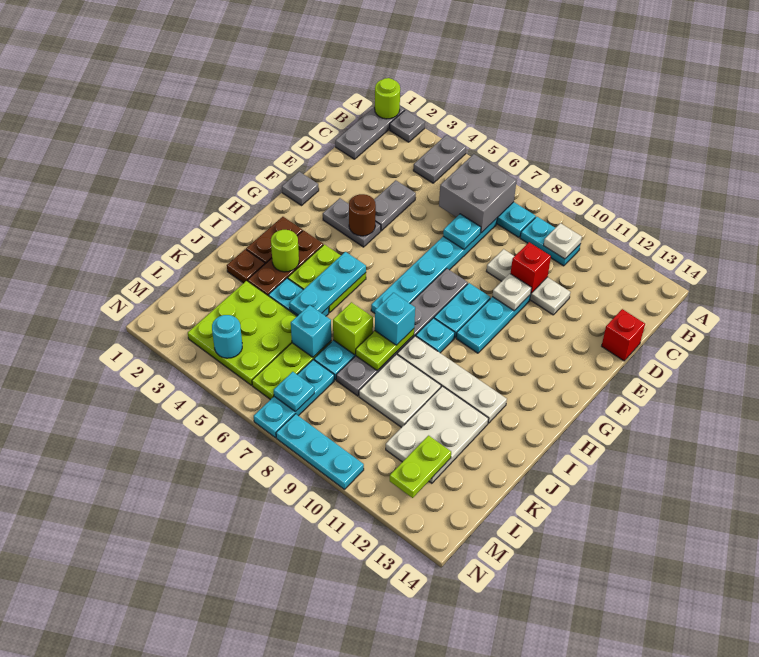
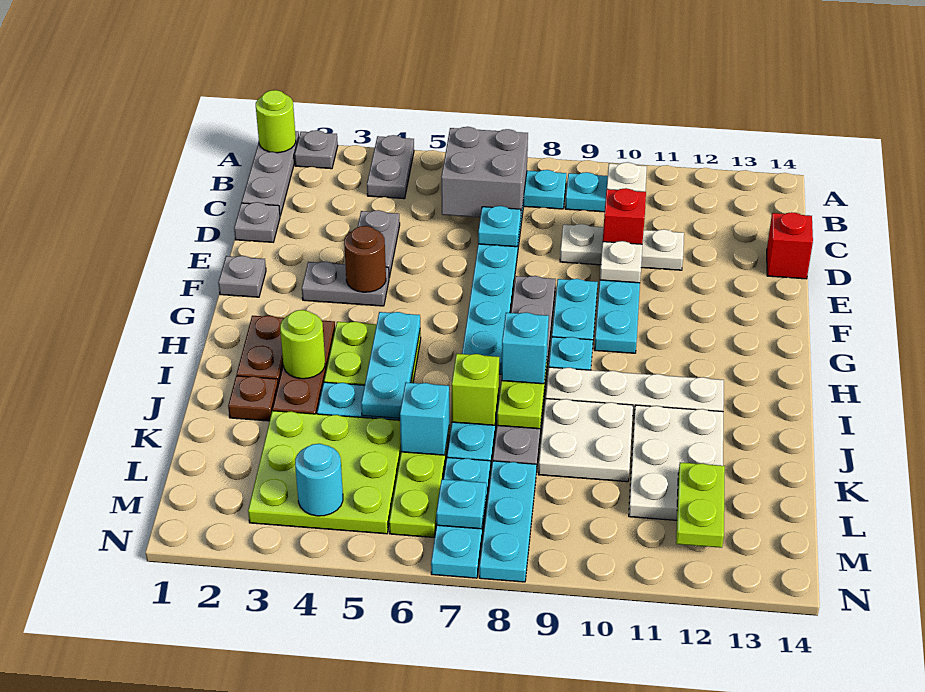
none -> grey plate D1 level 1
cyan plate N8:N10 level 1 -> cyan plate L8:N8 level 1

